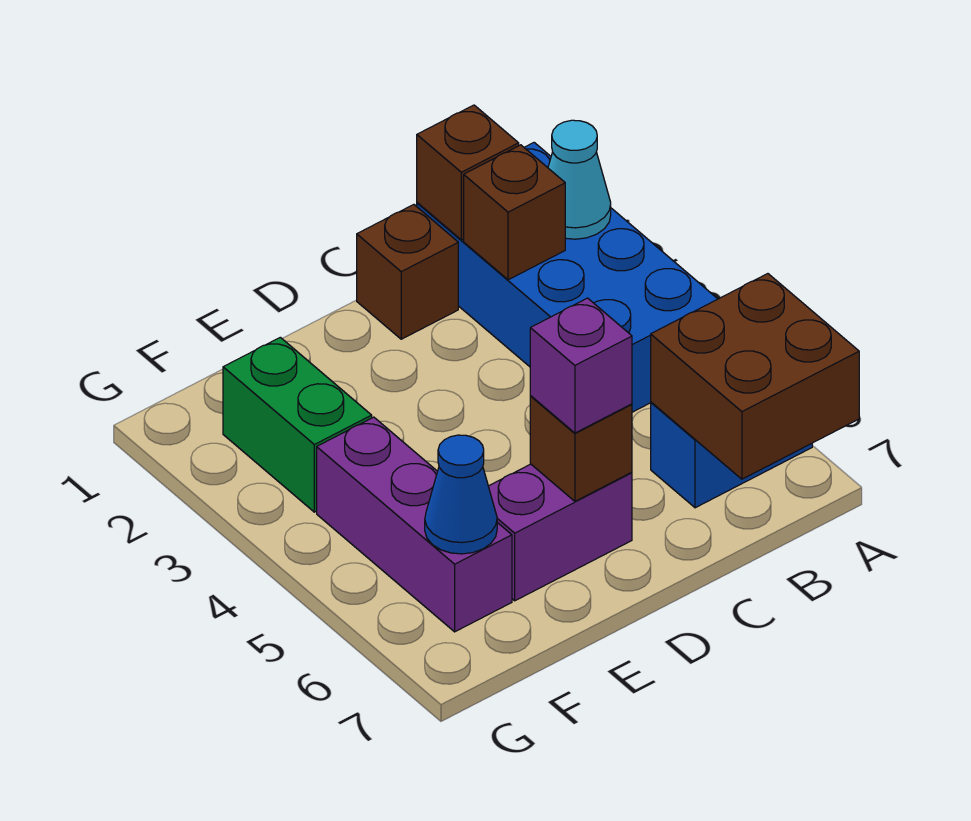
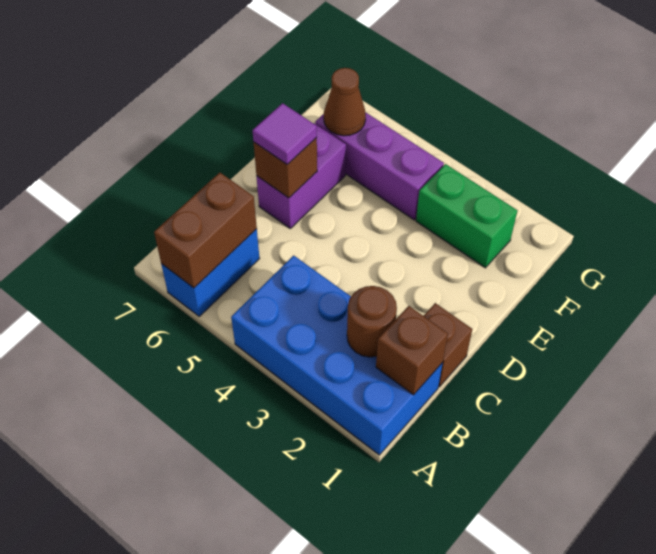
cyan cone A2 level 2 -> none
brown brick A6:B7 level 2 -> brown brick A6:B6 level 2
brown brick B2 level 2 -> brown round brick B2 level 2
purple brick D6 level 3 -> purple tile D6 level 3
blue cone F6 level 2 -> brown cone F6 level 2

